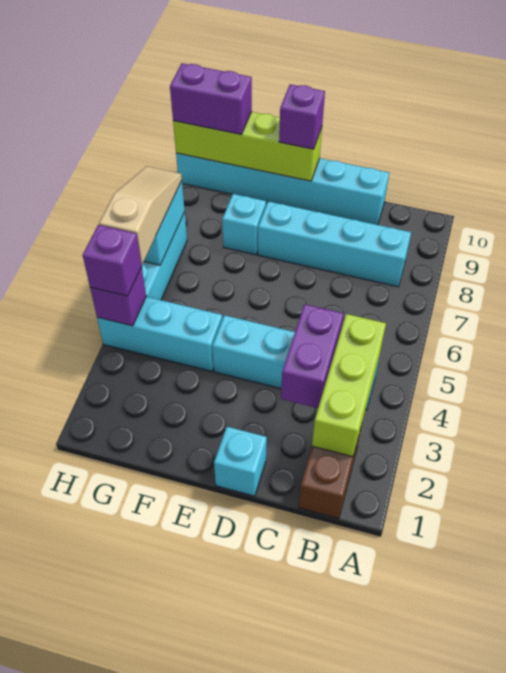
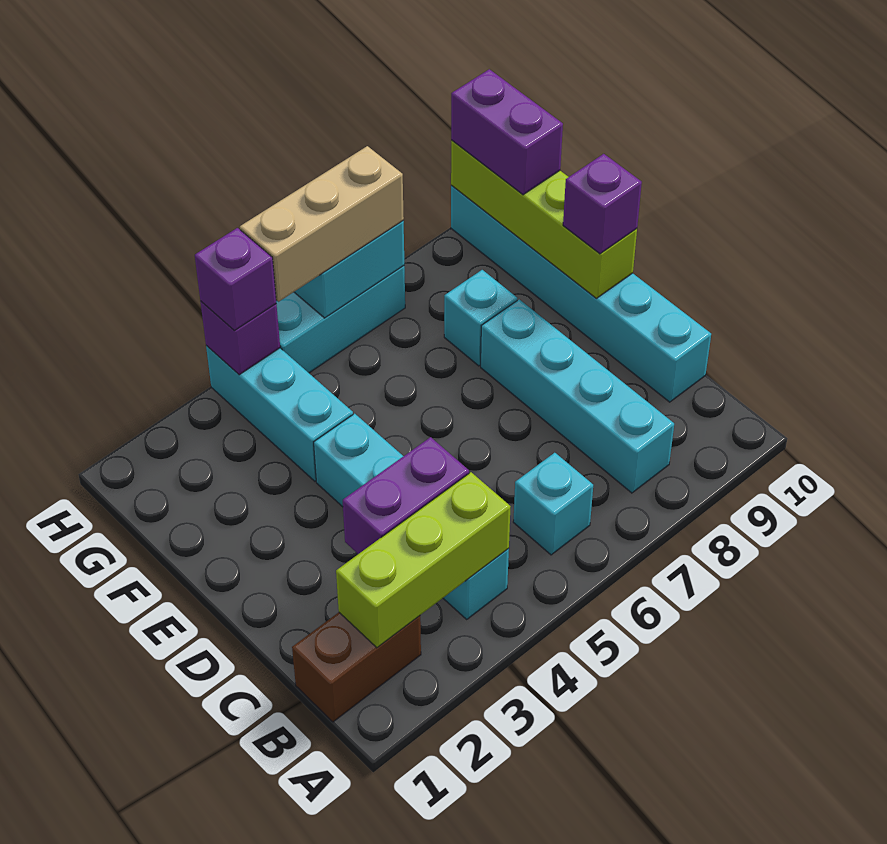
cyan brick D1 level 1 -> cyan brick B6 level 1
tan slope H5:H7 level 3 top 5 -> tan brick H5:H7 level 3

